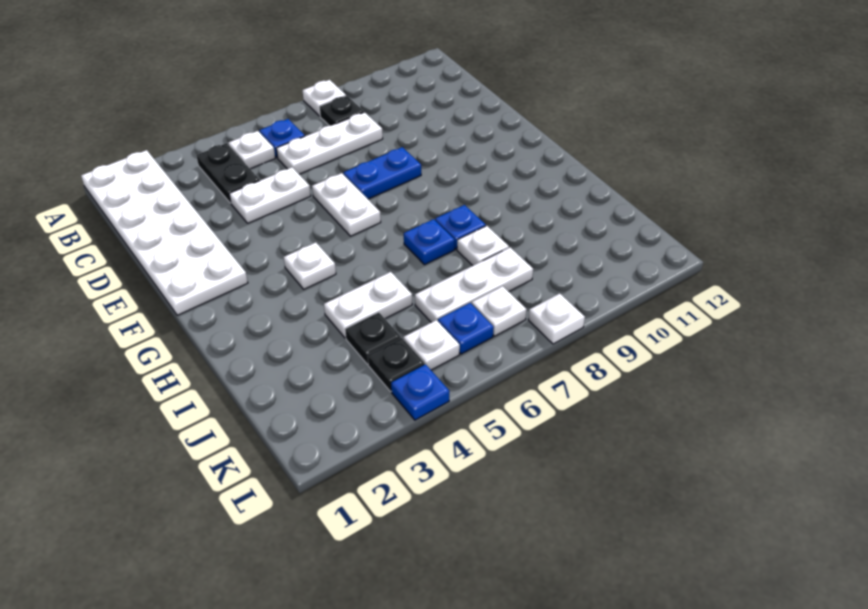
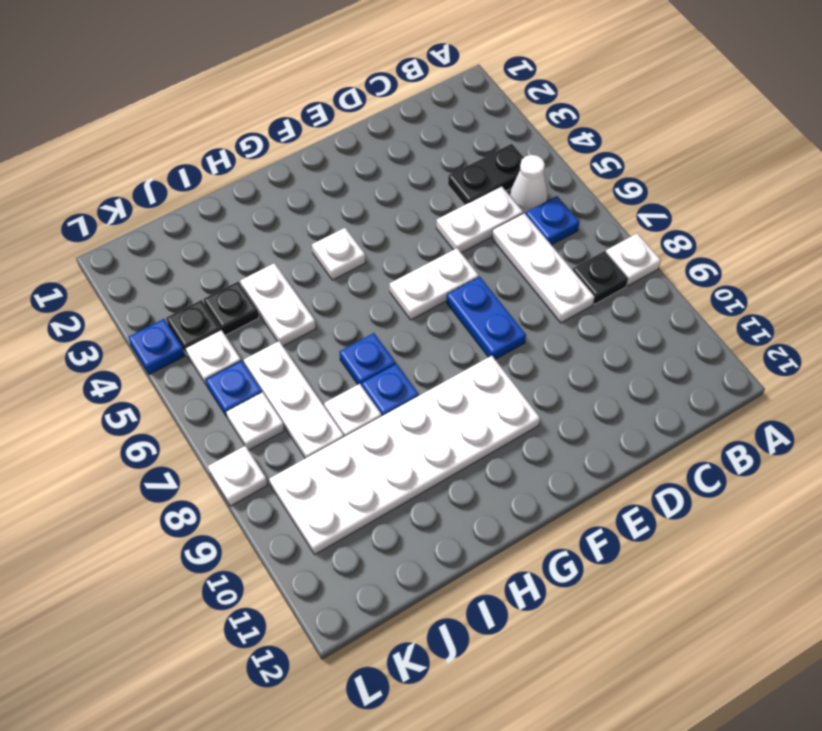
white plate A1:F2 level 1 -> white plate F9:K10 level 1
white plate B5 level 1 -> white cone B5 level 1
white plate D4:D5 level 1 -> white plate C5:D5 level 1

